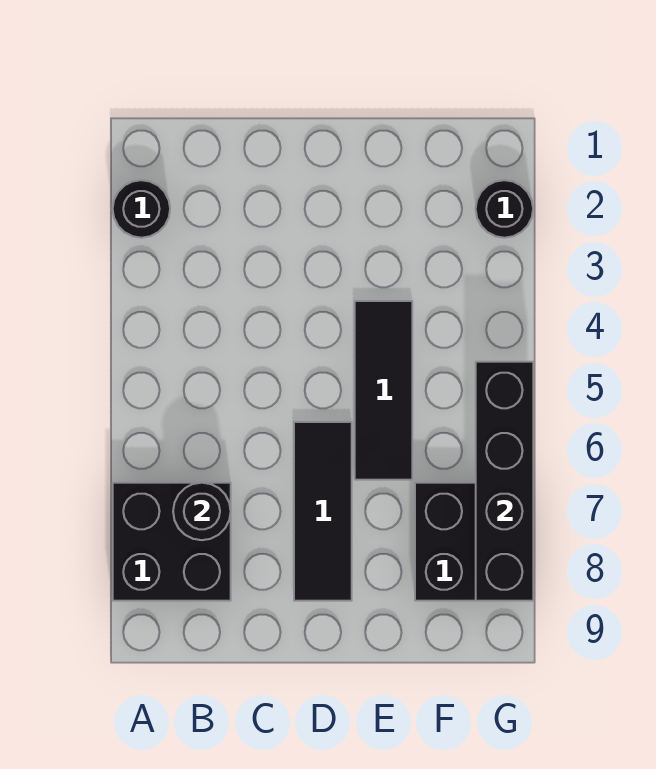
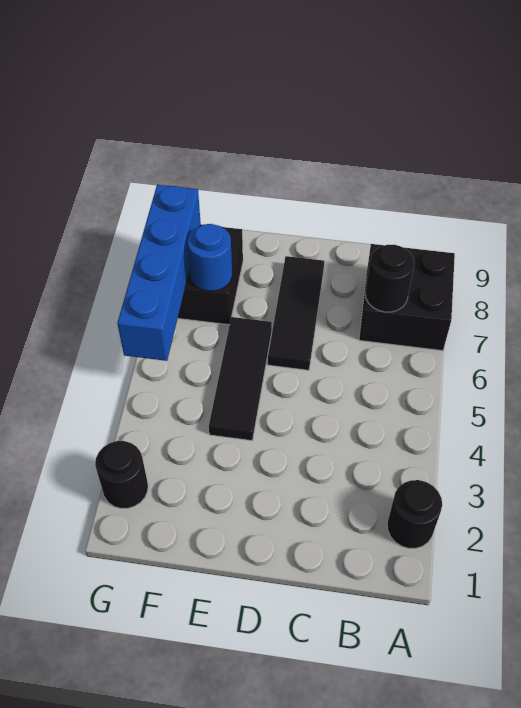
none -> blue round brick F7 level 2
black brick G5:G8 level 2 -> blue brick G5:G8 level 2

